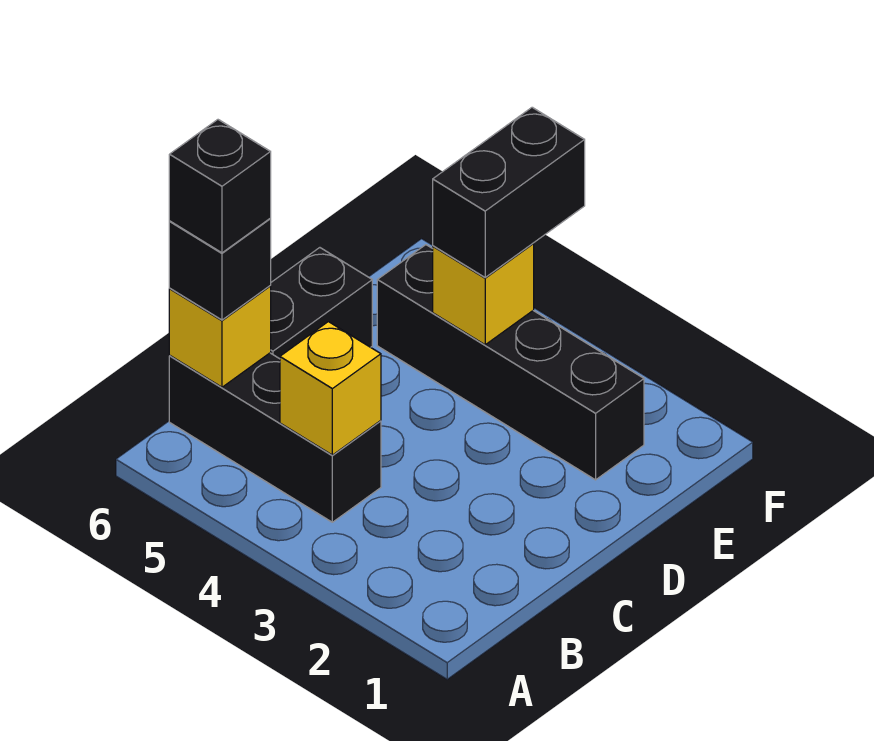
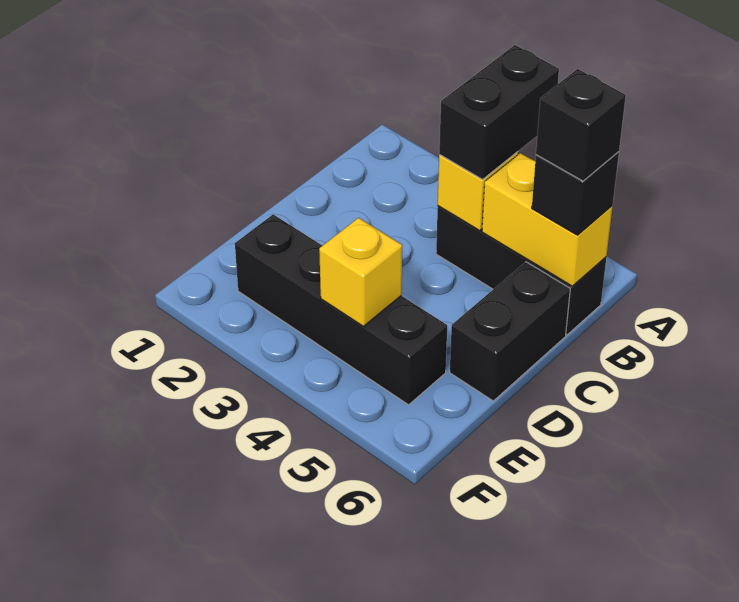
yellow brick B6 level 2 -> yellow brick B5:B6 level 2
black brick E4:F4 level 3 -> black brick A4:B4 level 3

